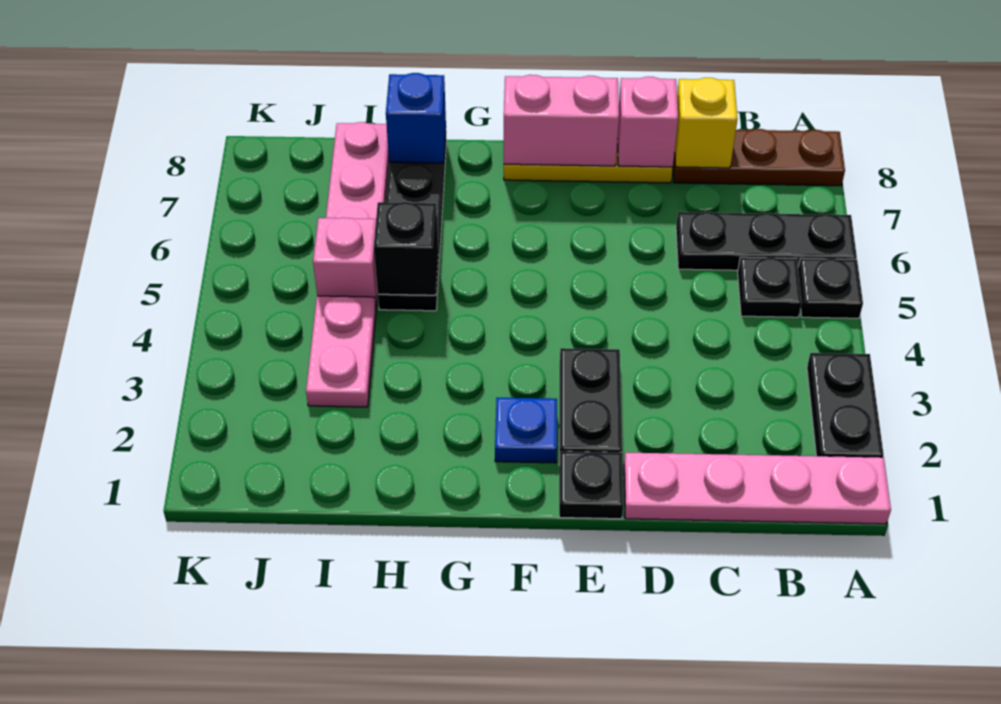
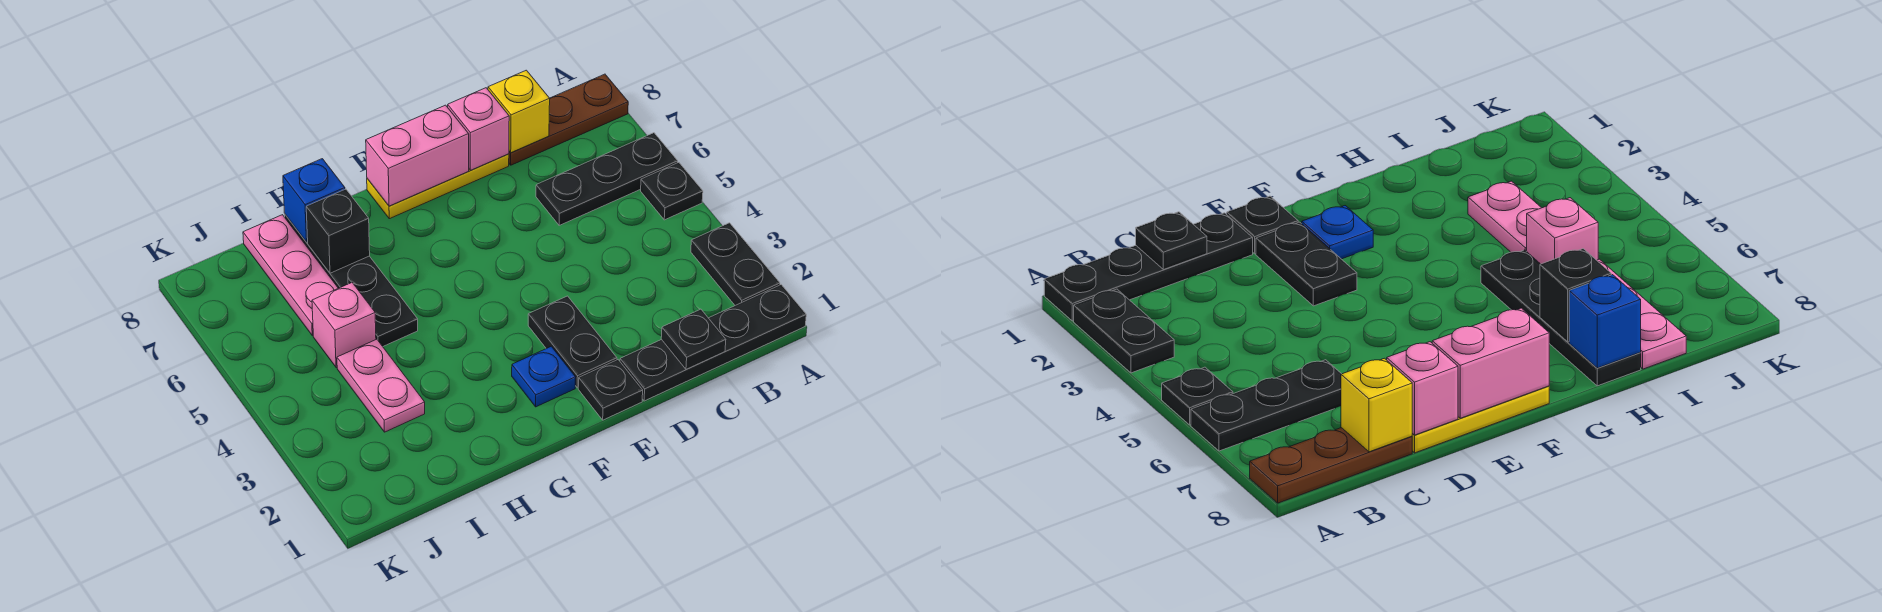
pink plate A1:D1 level 1 -> black plate A1:D1 level 1
black plate B5 level 1 -> black plate C1 level 2
black brick H5 level 2 -> black brick H7 level 2

